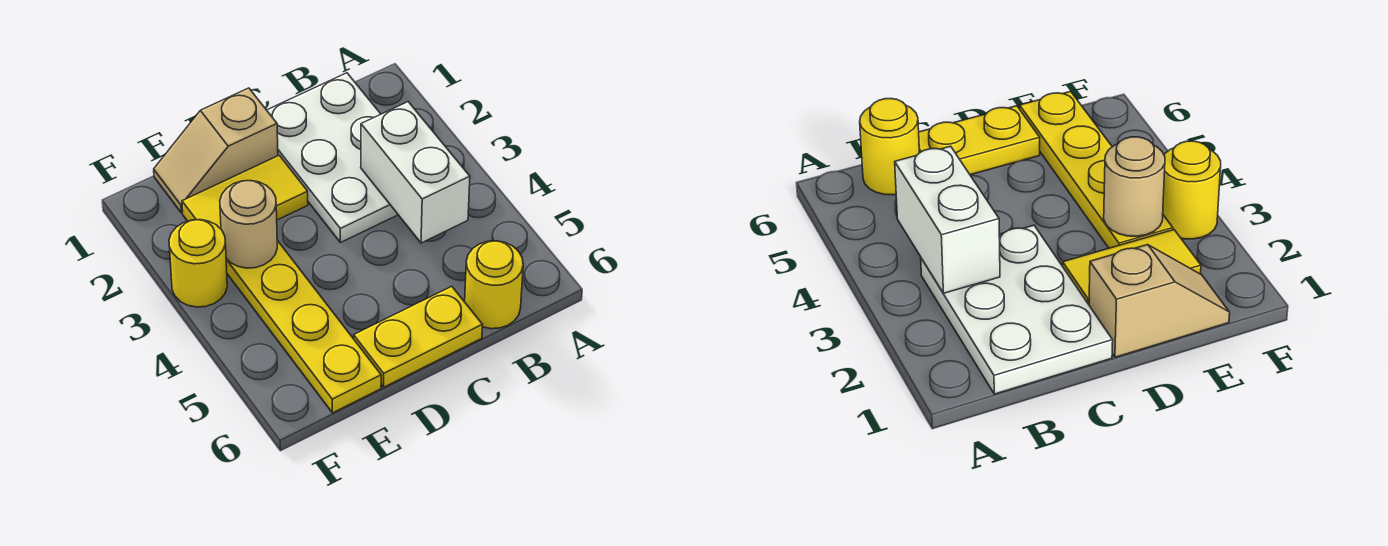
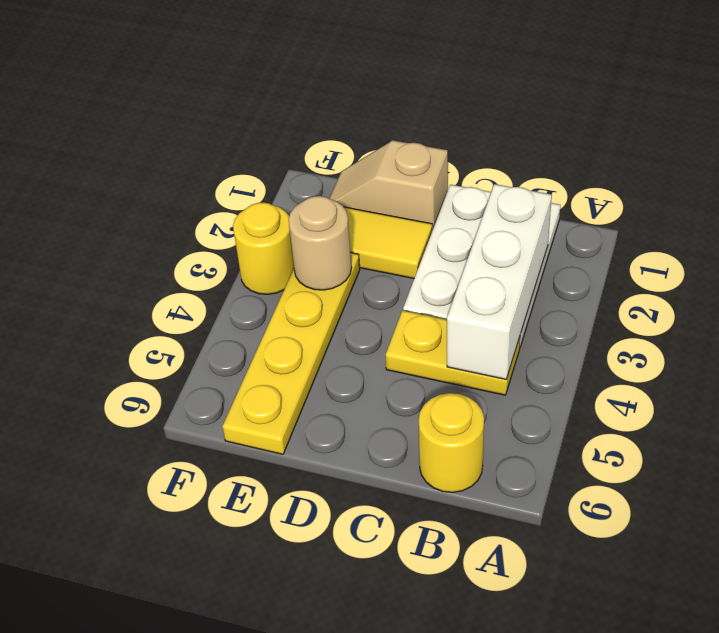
white brick B3:B4 level 2 -> white brick B2:B4 level 2
yellow plate C6:D6 level 1 -> yellow plate B4:C4 level 1

